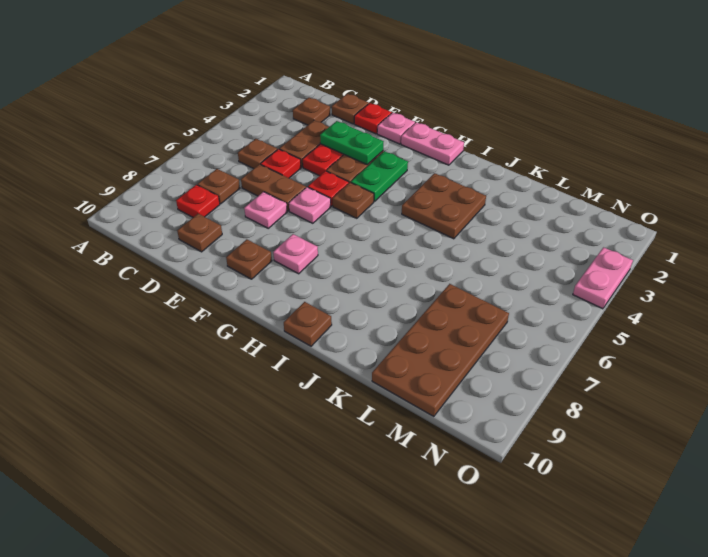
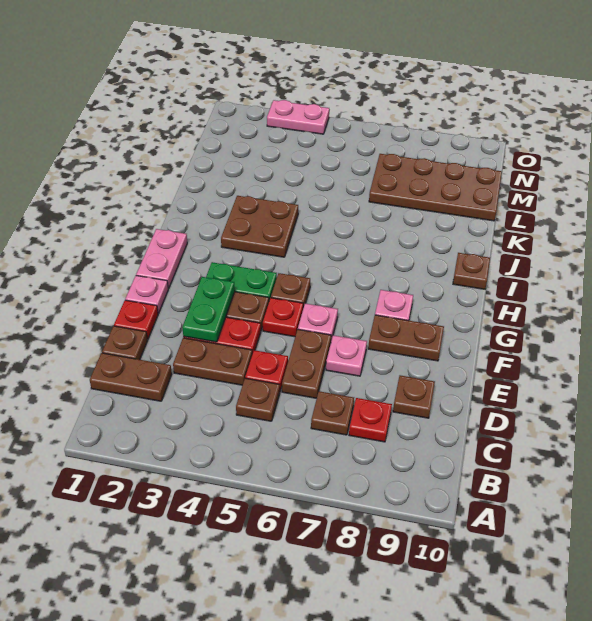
brown plate C2 level 1 -> brown plate C1:C2 level 1
brown plate F9 level 1 -> brown plate F8:F9 level 1

